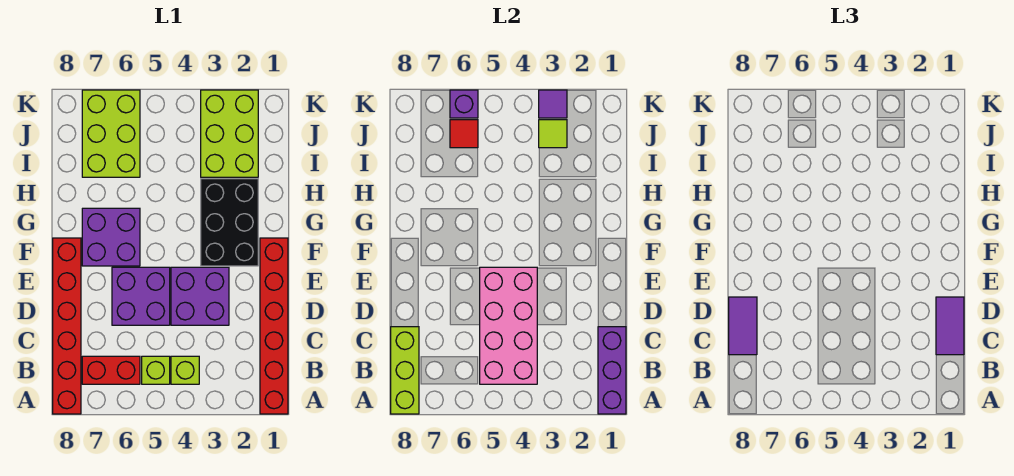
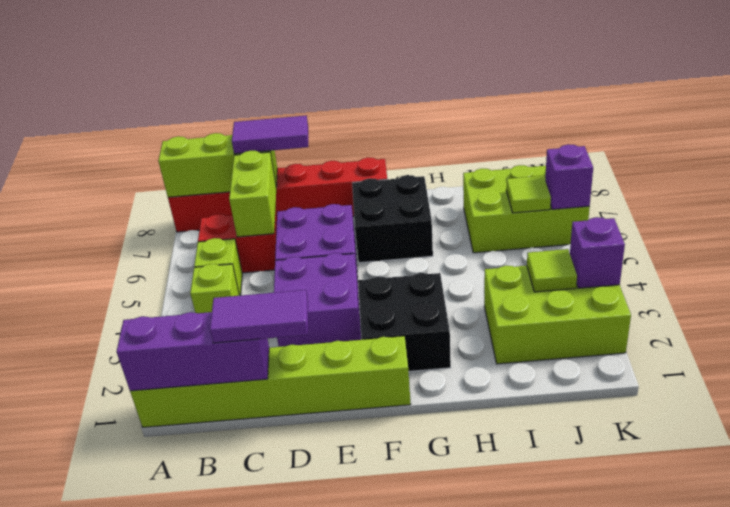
red brick A1:F1 level 1 -> lime brick A1:F1 level 1
pink brick B4:E5 level 2 -> none
red brick B6:B7 level 1 -> red brick B6:C6 level 1
none -> lime brick C6:C7 level 2
black brick F2:H3 level 1 -> black brick F2:G3 level 1
purple brick F6:G7 level 1 -> black brick F6:G7 level 1
red tile J6 level 2 -> lime tile J6 level 2
purple tile K3 level 2 -> purple brick K3 level 2

